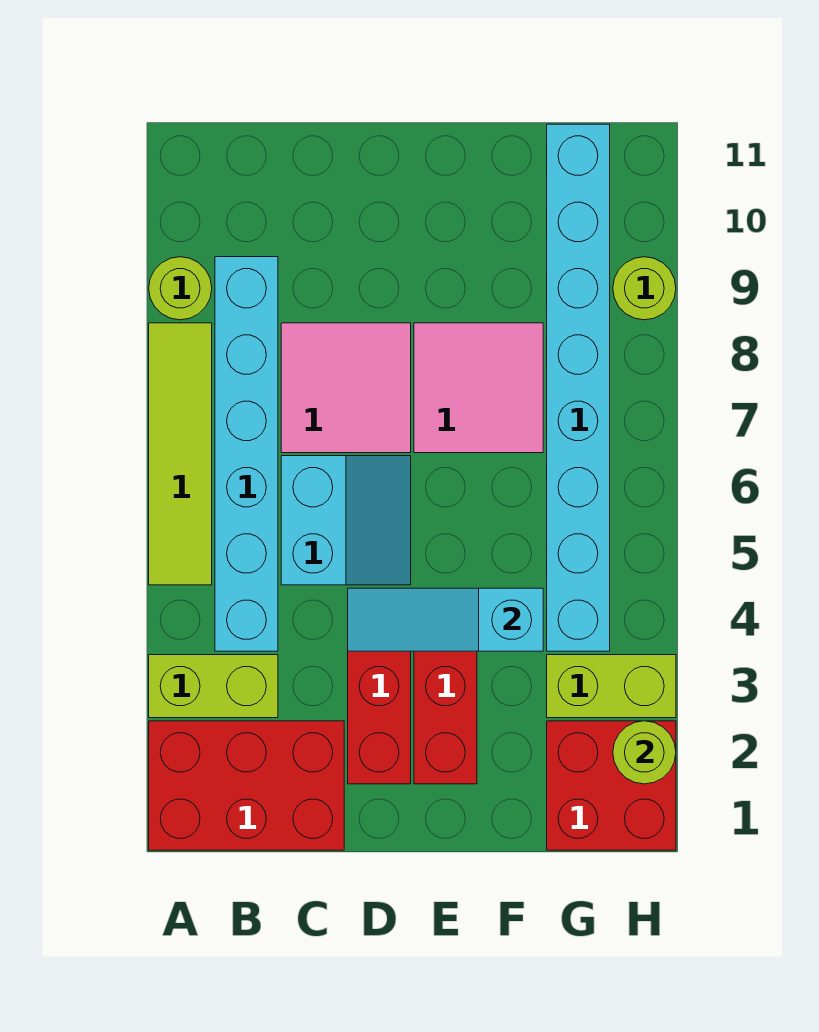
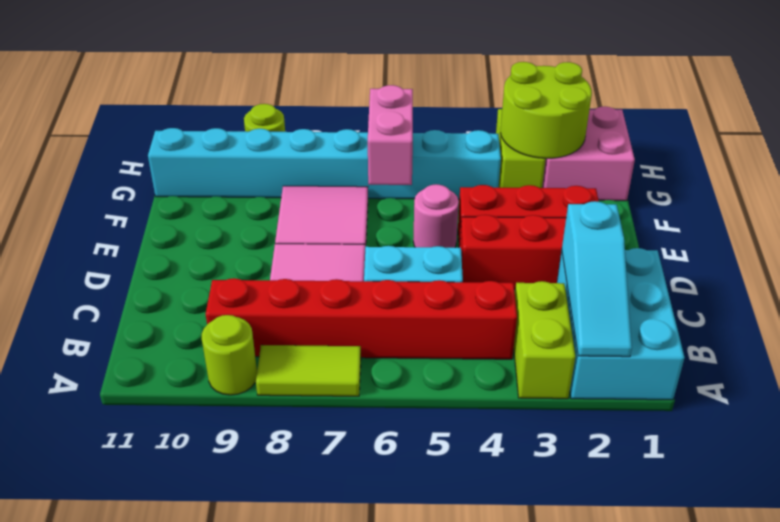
red brick A1:C2 level 1 -> cyan brick A1:C2 level 1
lime tile A5:A8 level 1 -> lime tile A7:A8 level 1
cyan brick B4:B9 level 1 -> red brick B4:B9 level 1
cyan slope D4:F4 level 2 top F -> cyan slope A2:C2 level 2 top C
none -> pink round brick E5 level 1
none -> pink brick F6:G6 level 2
red brick G1:H2 level 1 -> pink brick G1:H2 level 1
lime round brick H2 level 2 -> lime round brick G2:H3 level 2

